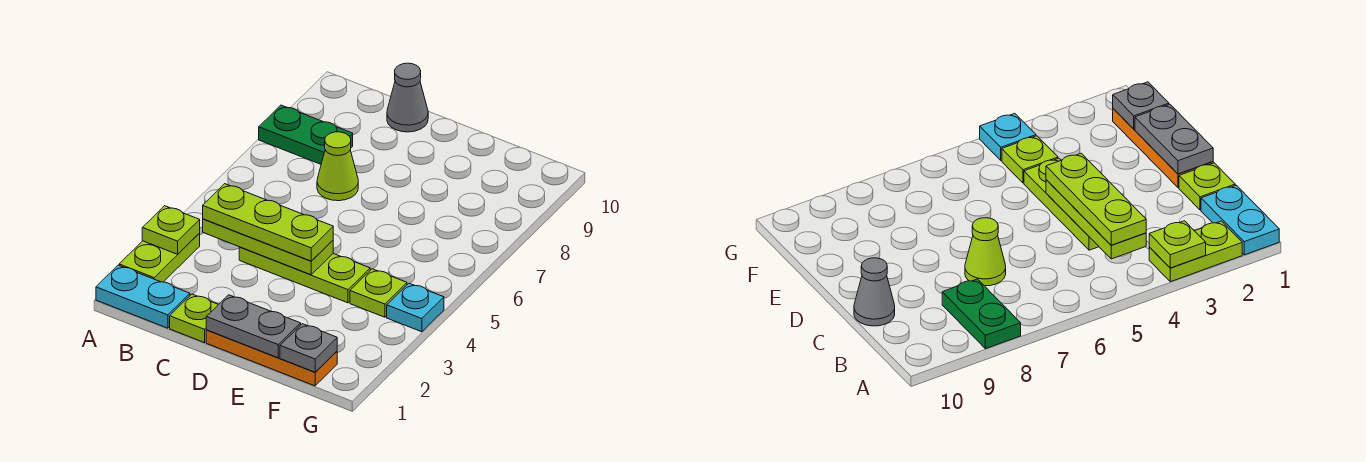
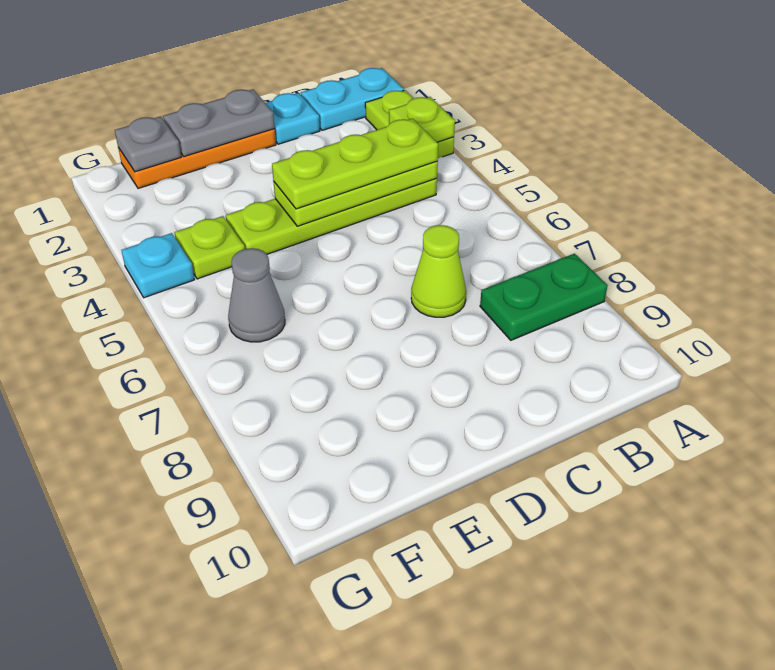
lime plate C1 level 1 -> cyan plate C1 level 1
lime plate C4:E4 level 1 -> lime plate B4:E4 level 1
grey cone C10 level 1 -> grey cone F6 level 1

